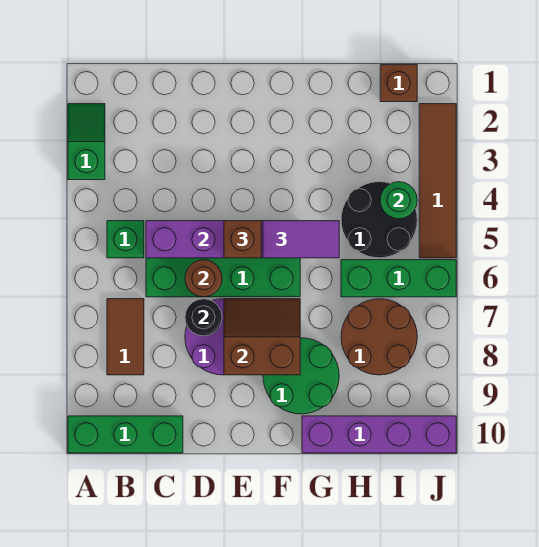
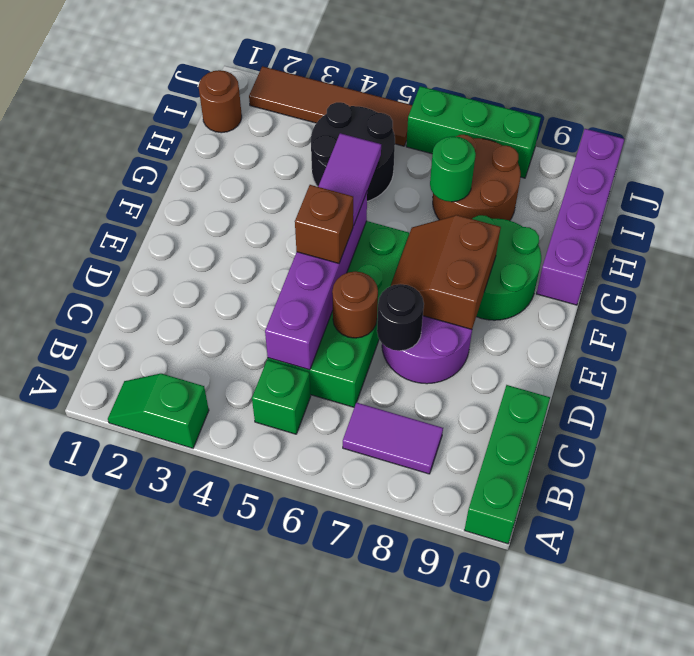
brown tile B7:B8 level 1 -> purple tile B7:B8 level 1
green brick H6:J6 level 1 -> green brick J6:J8 level 1
brown brick I1 level 1 -> brown round brick I1 level 1
green round brick I4 level 2 -> green round brick H7 level 2

